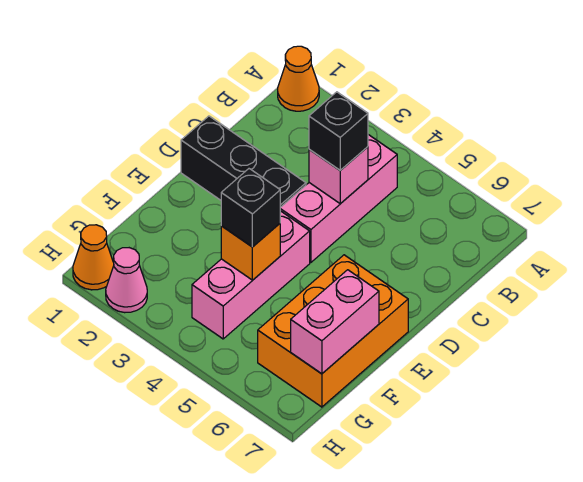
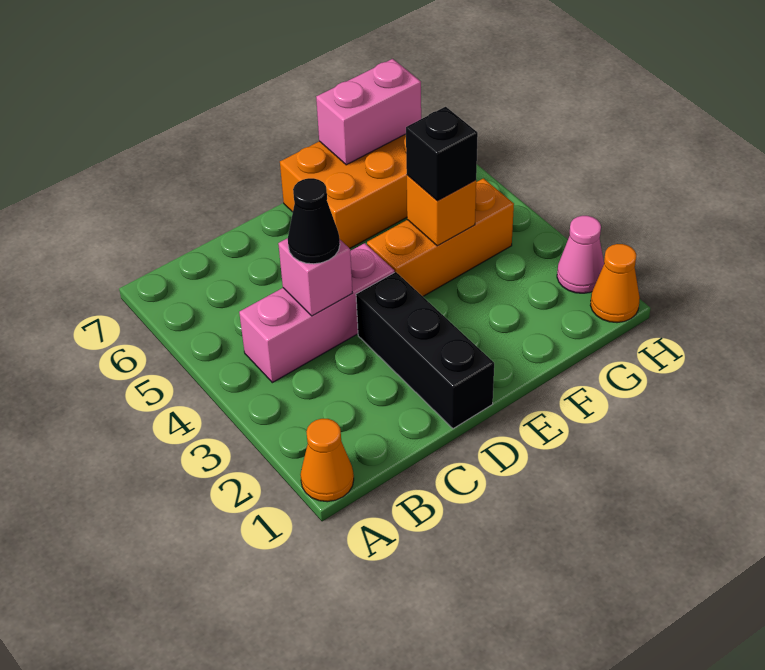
black brick C4 level 3 -> black cone C4 level 3
pink brick E4:G4 level 1 -> orange brick E4:G4 level 1

